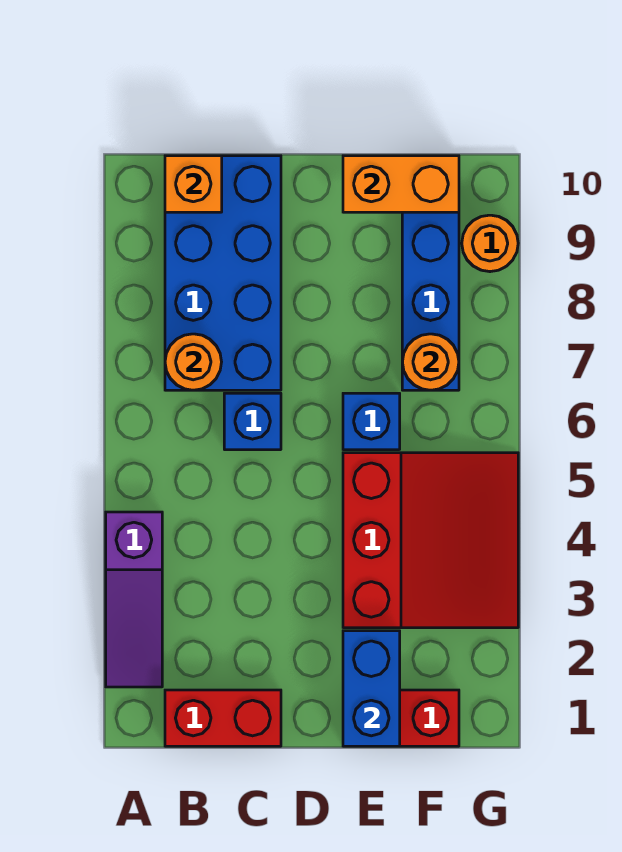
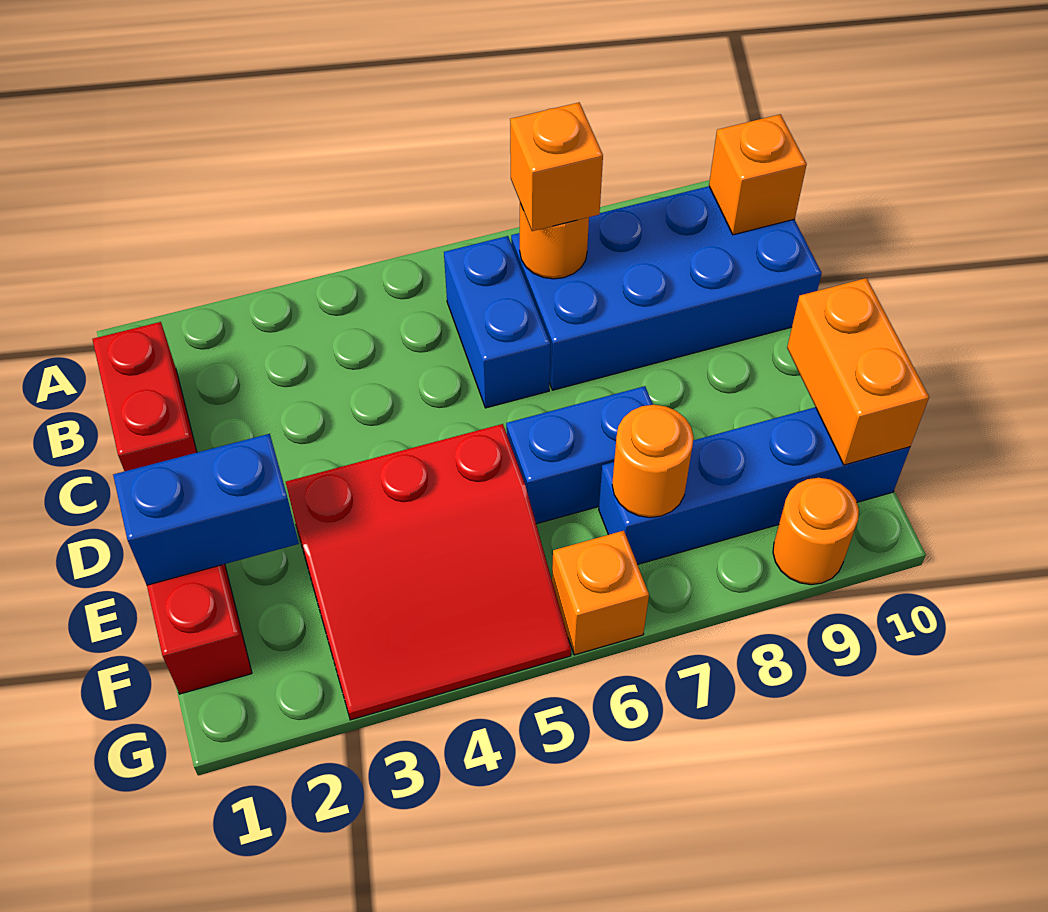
purple slope A2:A4 level 1 top 4 -> none
none -> orange brick B7 level 3
blue brick C6 level 1 -> blue brick B6:C6 level 1
blue brick E6 level 1 -> blue brick E6:E7 level 1
none -> orange brick G6 level 1

